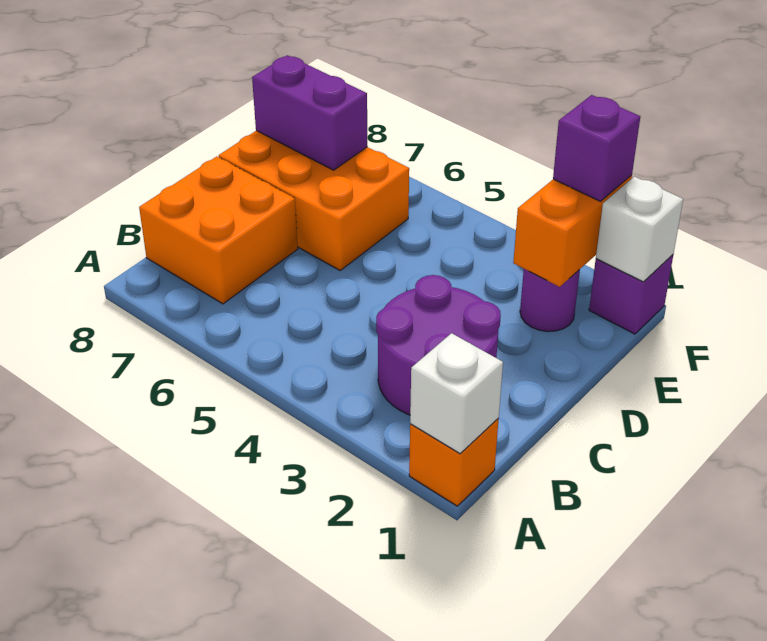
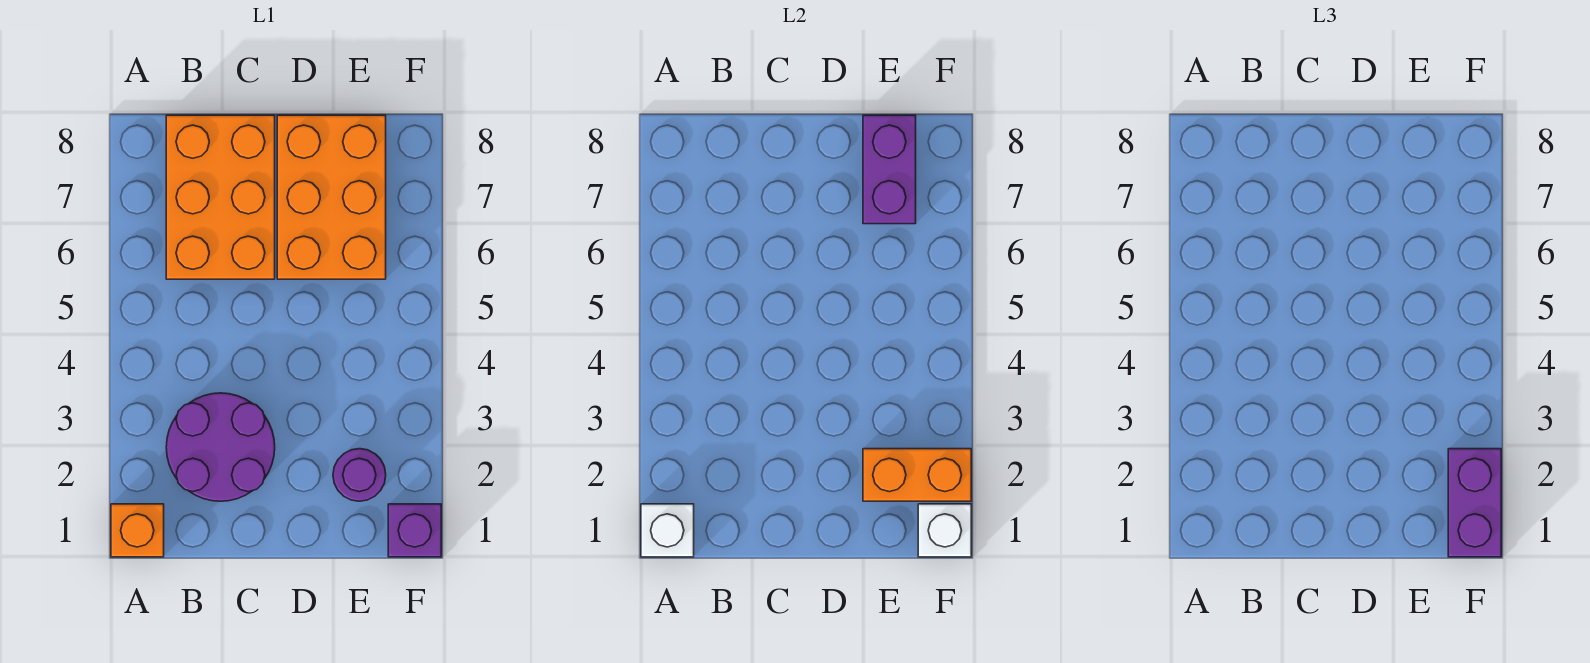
orange brick B7:C8 level 1 -> orange brick B6:C8 level 1
purple brick F2 level 3 -> purple brick F1:F2 level 3

